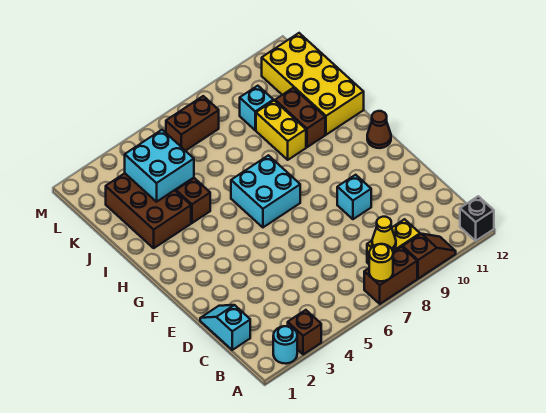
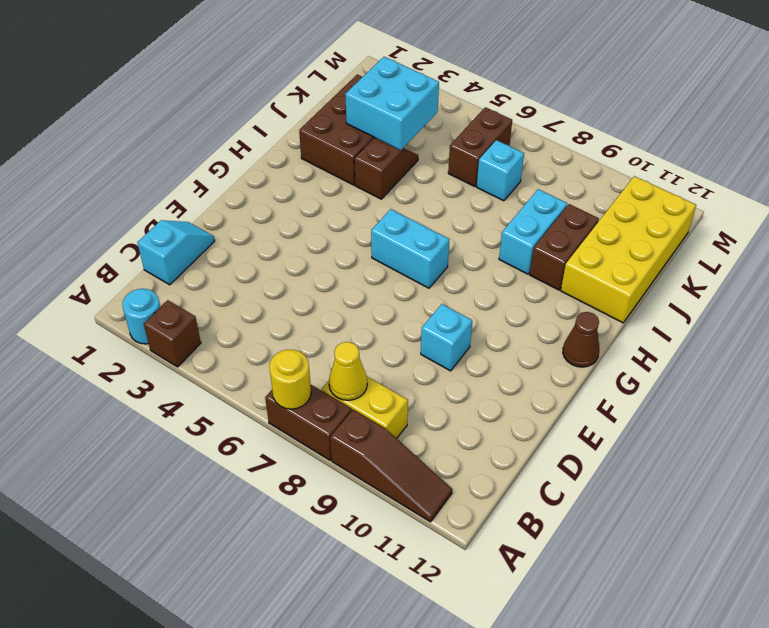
brown slope A9:A10 level 1 top 9 -> brown slope A9:A11 level 1 top 9
black brick A12 level 1 -> none
cyan brick G6:H7 level 1 -> cyan brick G6:G7 level 1
yellow brick I9:J9 level 1 -> cyan brick I9:J9 level 1
cyan brick K9 level 1 -> cyan brick K7 level 1
brown brick L6:L7 level 1 -> brown brick K6:L6 level 1

